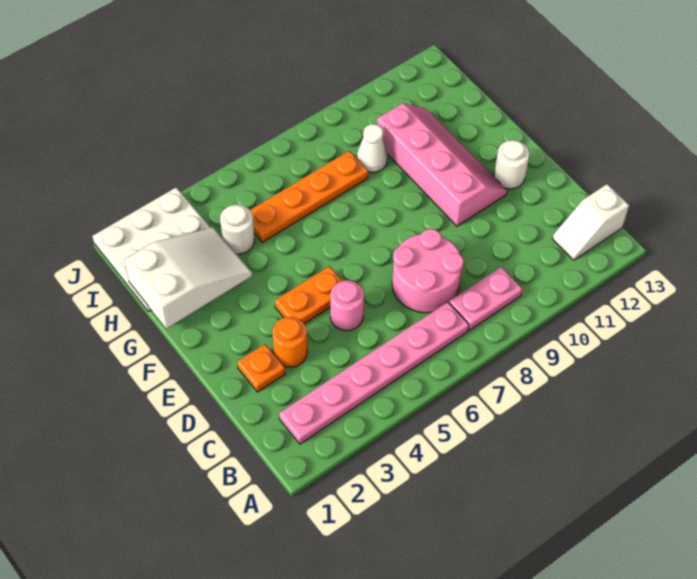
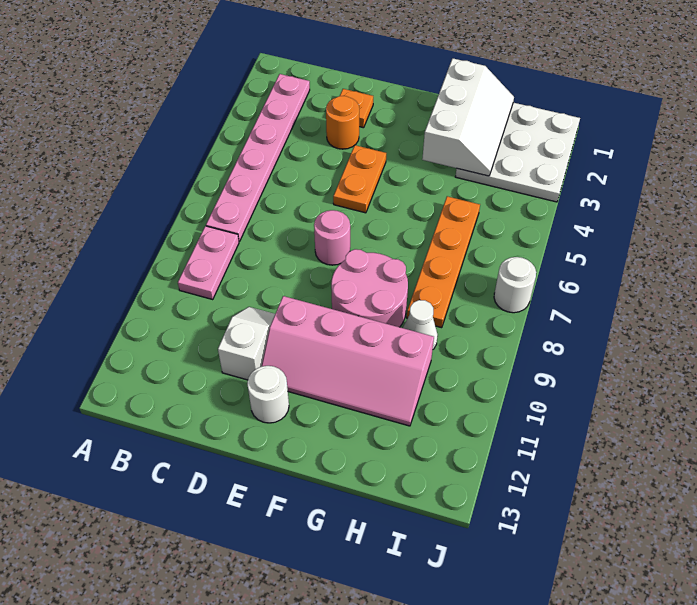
white slope B12:B13 level 1 top 13 -> white slope D10:D11 level 1 top 11
pink round brick C7:D8 level 1 -> pink round brick F8:G9 level 1
pink round brick D5 level 1 -> pink round brick E7 level 1
white slope G1:H3 level 2 top 1 -> white slope G1:H3 level 2 top G
white round brick H4 level 1 -> white round brick J7 level 1

